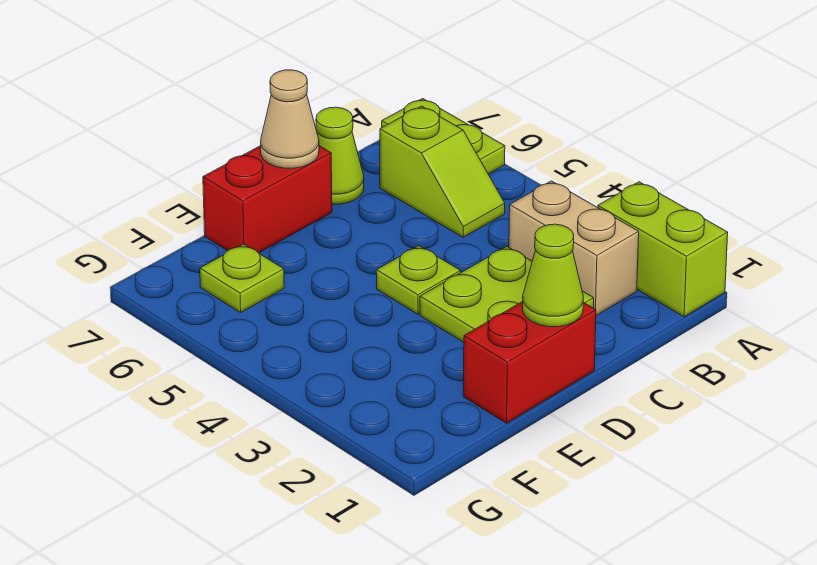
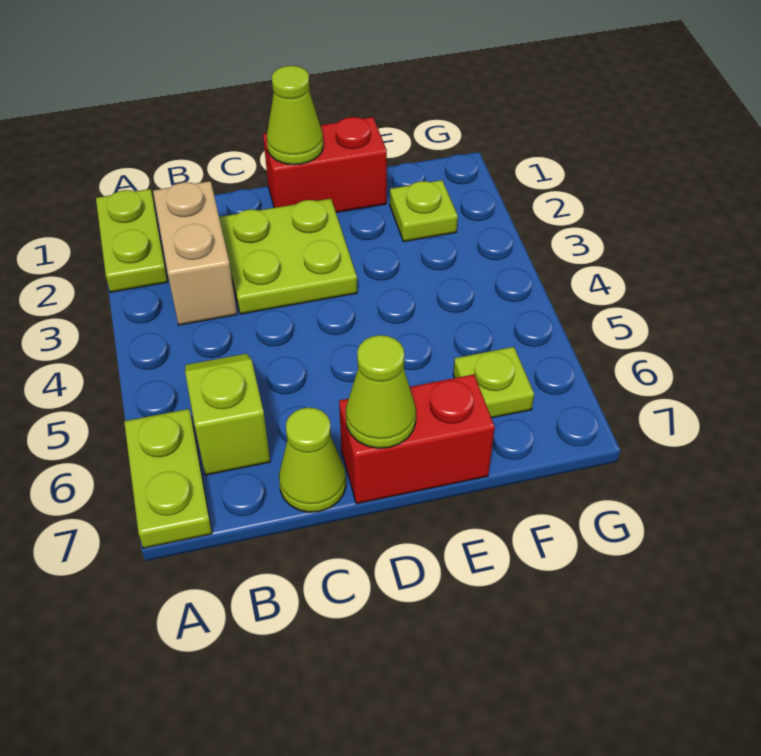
lime brick A1:A2 level 1 -> lime plate A1:A2 level 1
lime plate D4 level 1 -> lime plate F2 level 1
tan cone D7 level 2 -> lime cone D7 level 2

